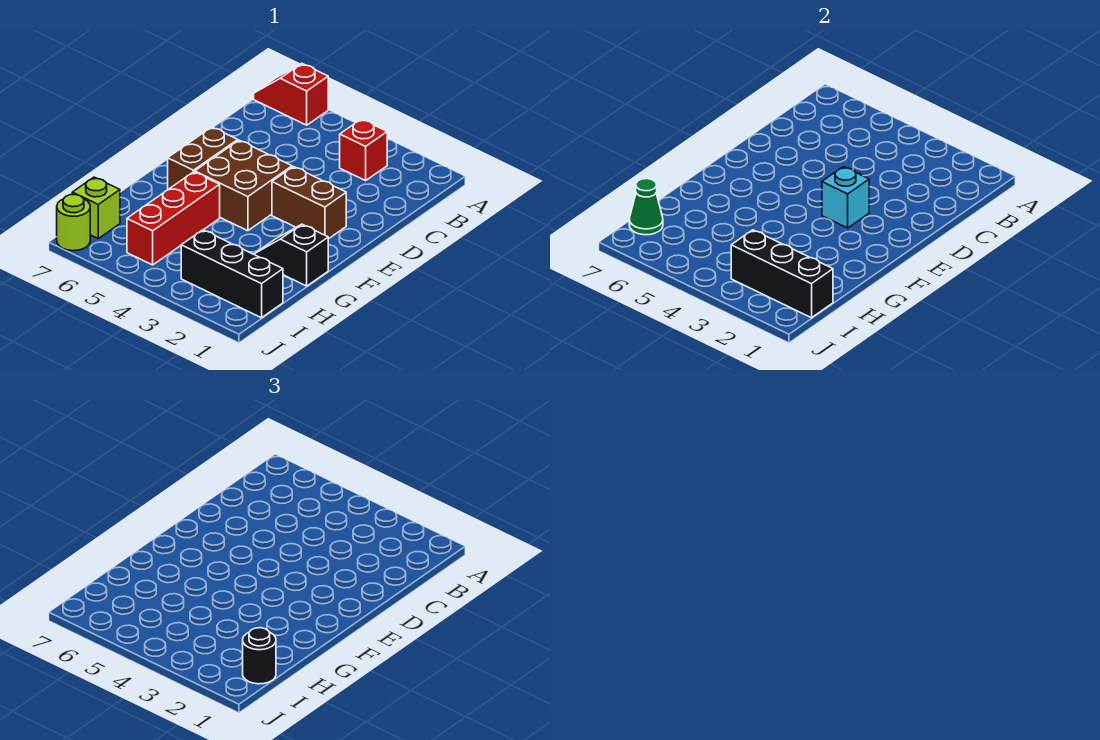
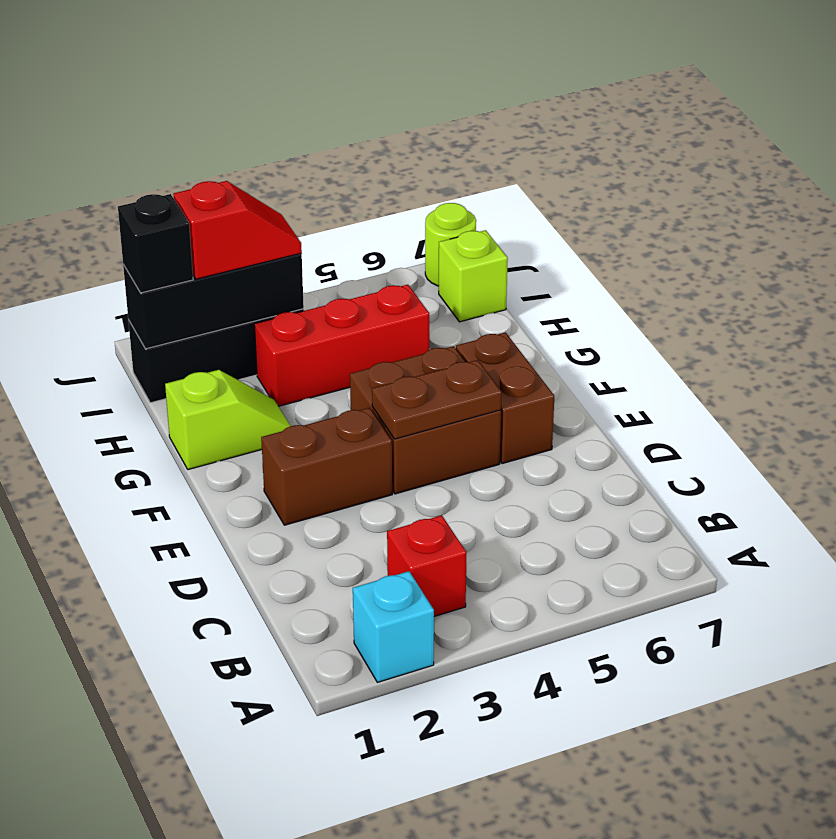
red slope A6:A7 level 1 top 6 -> red slope I2:I3 level 3 top 2
cyan brick E3 level 2 -> cyan brick A2 level 1
none -> brown plate E4:E5 level 2
black slope G1:G2 level 1 top 1 -> lime slope G1:G2 level 1 top 1
red brick G5:I5 level 1 -> red brick H3:H5 level 1
black round brick I1 level 3 -> black brick I1 level 3
green cone I7 level 2 -> none

